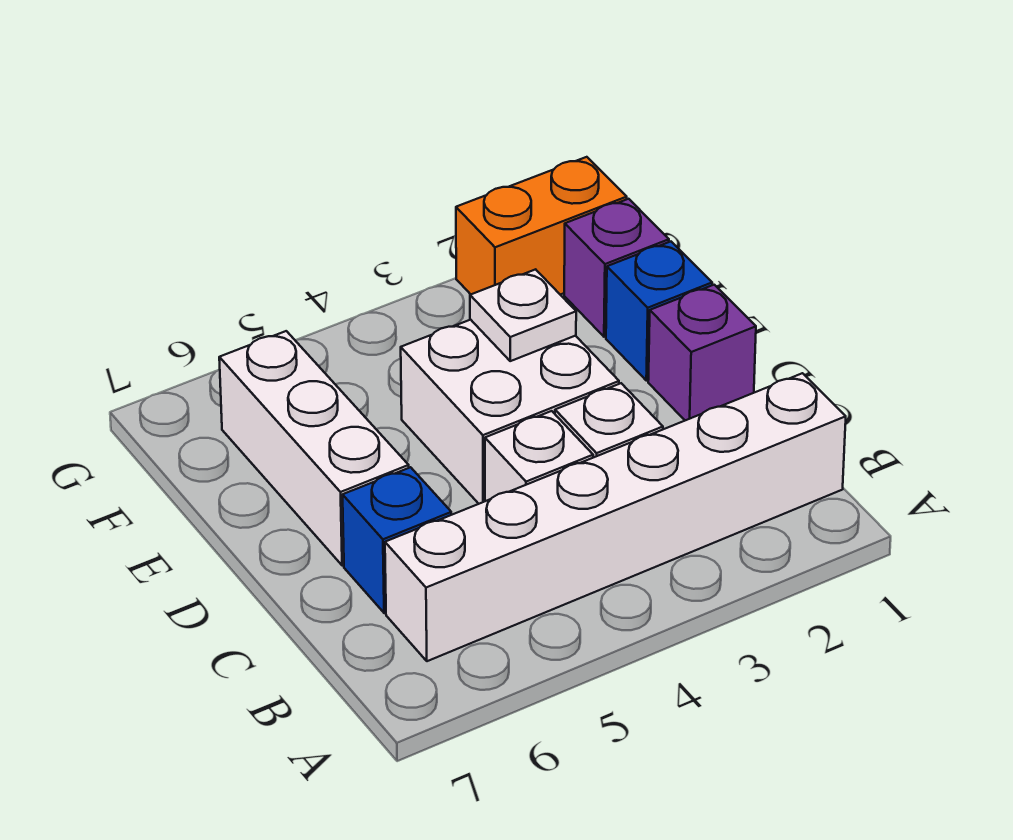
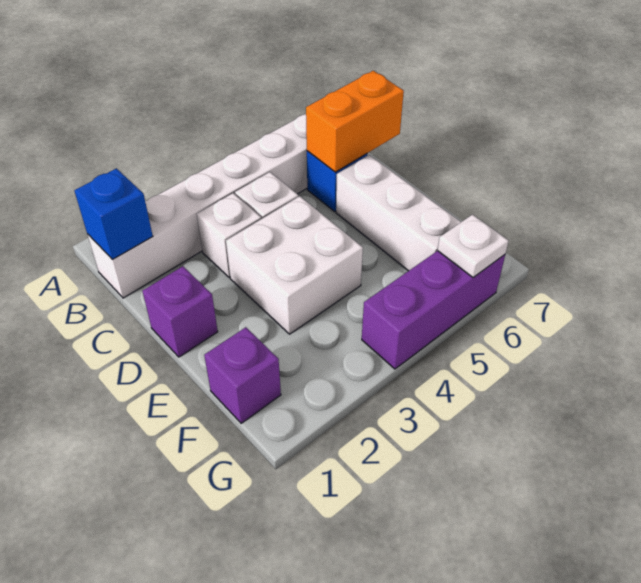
blue brick E1 level 1 -> blue brick B1 level 2
white plate E3 level 2 -> white plate G6 level 2
orange brick G1:G2 level 1 -> orange brick C6:C7 level 2
none -> purple brick G4:G6 level 1

